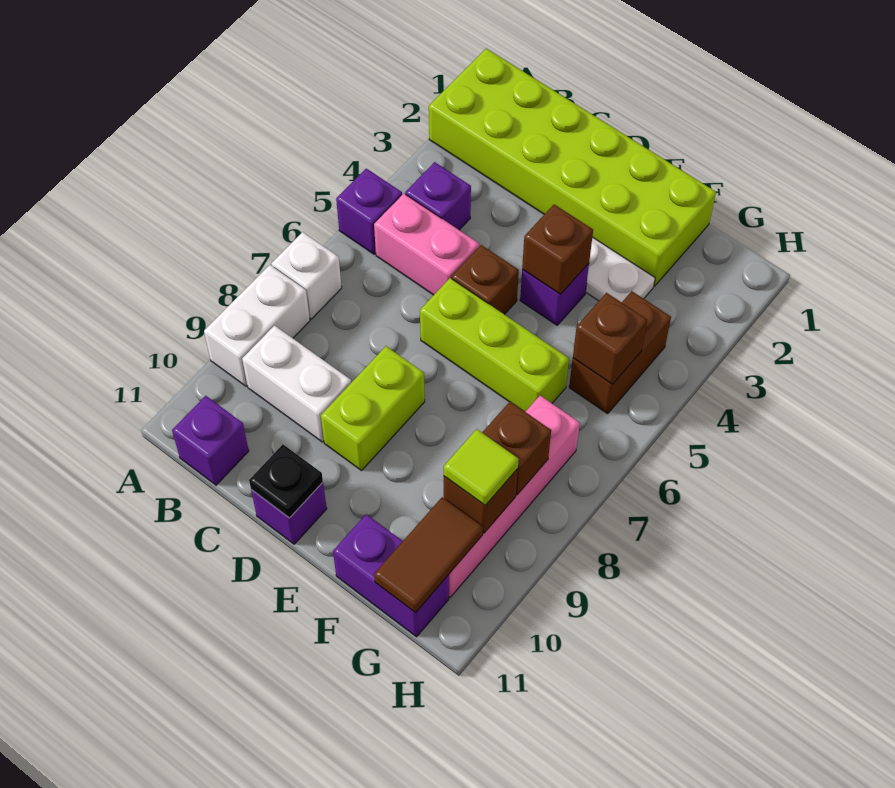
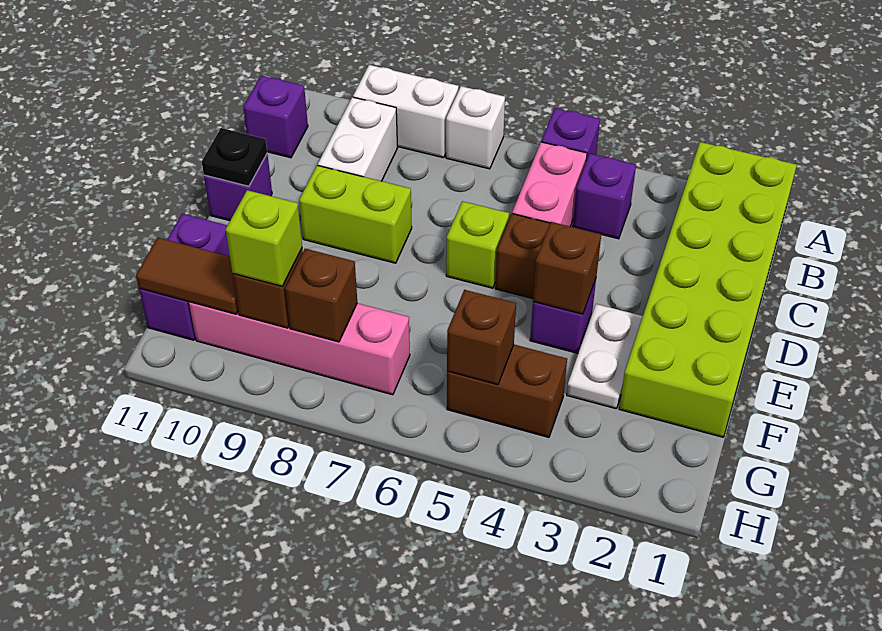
lime brick D6:F6 level 1 -> lime brick D6 level 1
lime tile G9 level 3 -> lime brick G9 level 3

